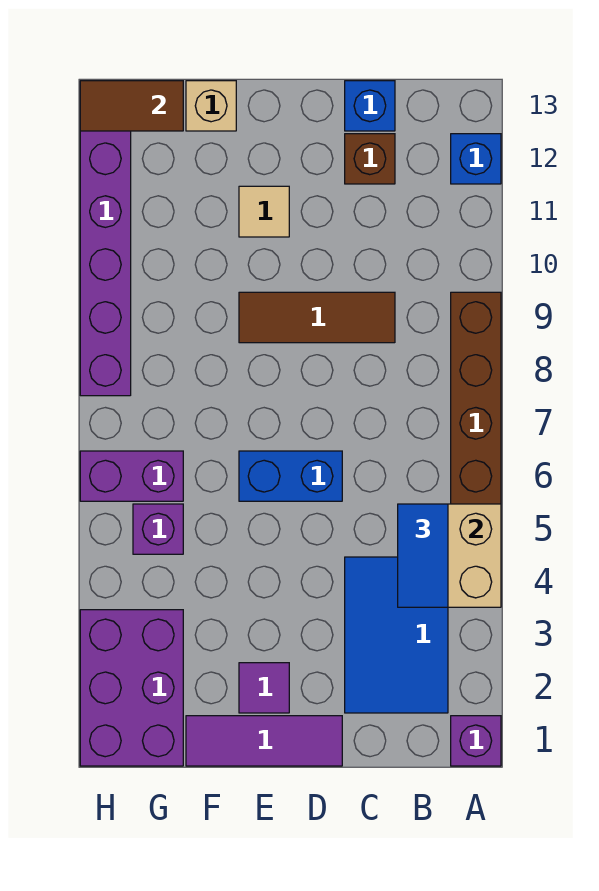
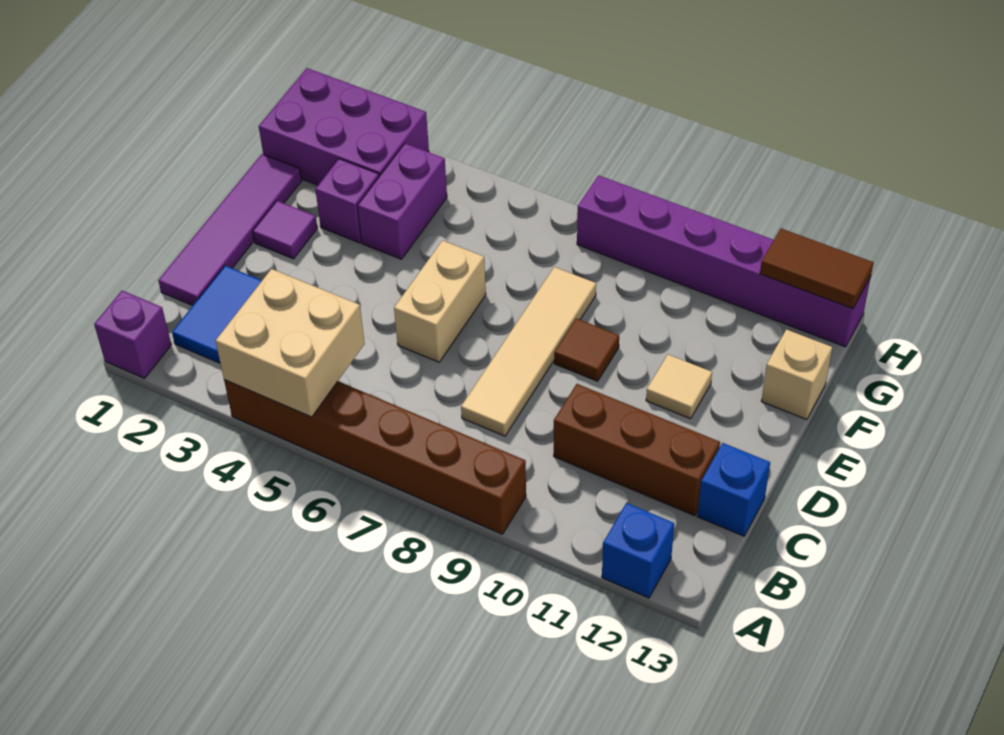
blue tile B4:B5 level 3 -> none
none -> tan tile C8:F8 level 1
brown tile C9:E9 level 1 -> brown tile E9 level 1
brown brick C12 level 1 -> brown brick C10:C12 level 1
purple tile D1:F1 level 1 -> purple tile C1:F1 level 1
blue brick D6:E6 level 1 -> tan brick D6:E6 level 1
purple brick G5 level 1 -> purple brick F3 level 1
purple brick G6:H6 level 1 -> purple brick F4:G4 level 1
brown tile G13:H13 level 2 -> brown tile H12:H13 level 2

